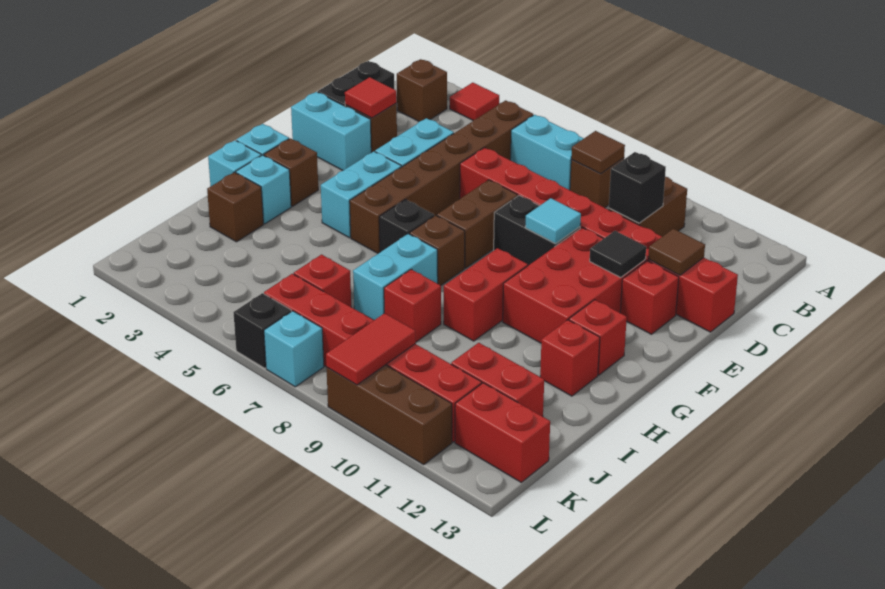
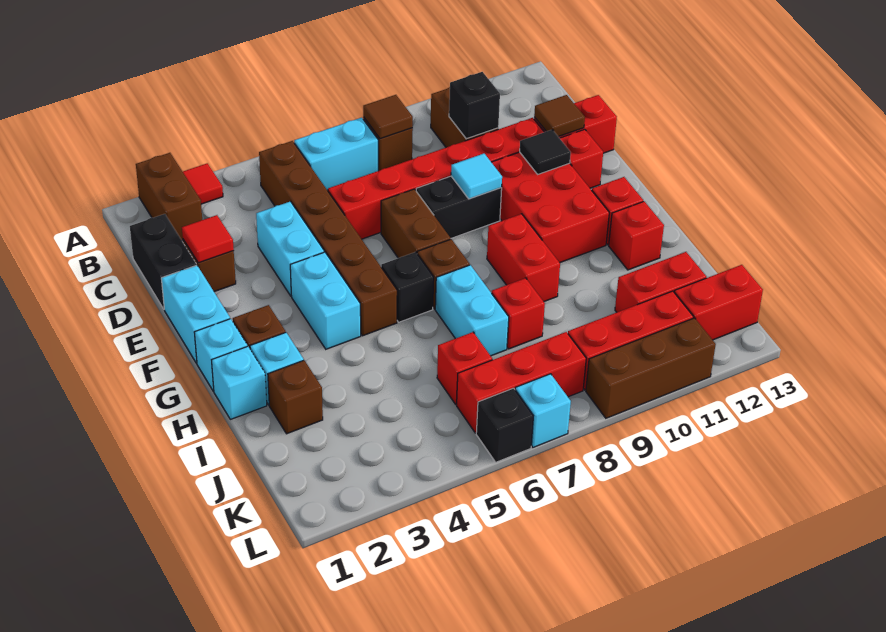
brown brick B2 level 1 -> brown brick A2:B2 level 1
cyan brick E1:E2 level 1 -> cyan brick E1:F1 level 1
red tile K9:L9 level 2 -> none

